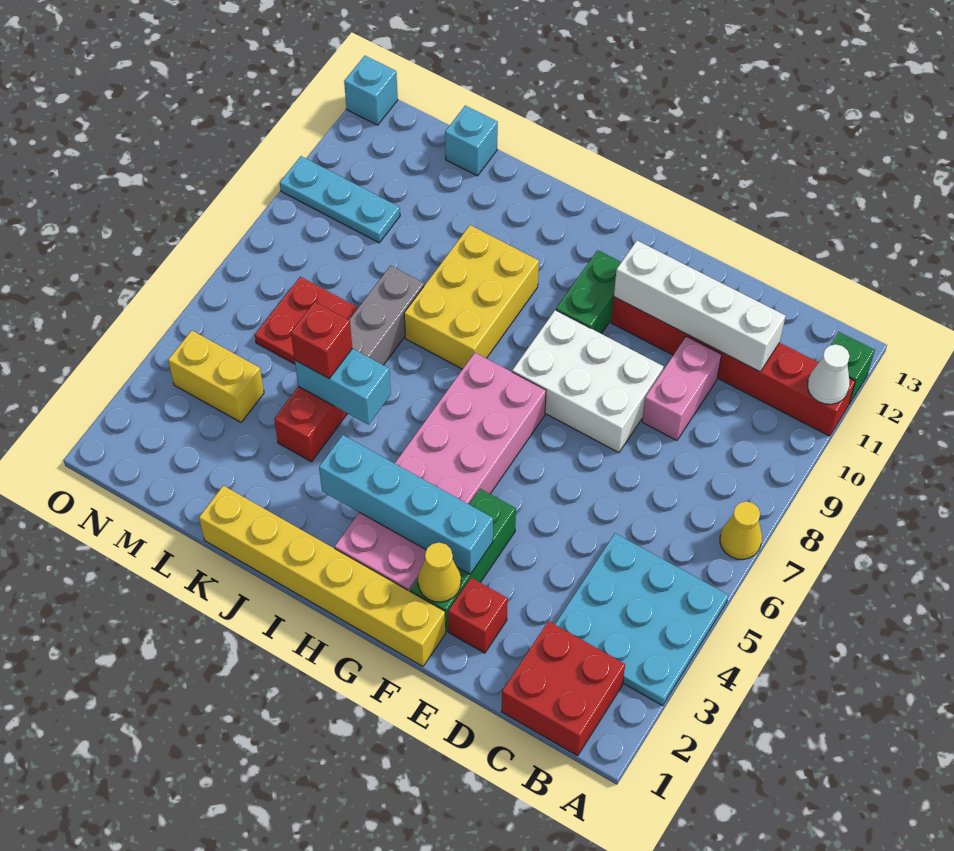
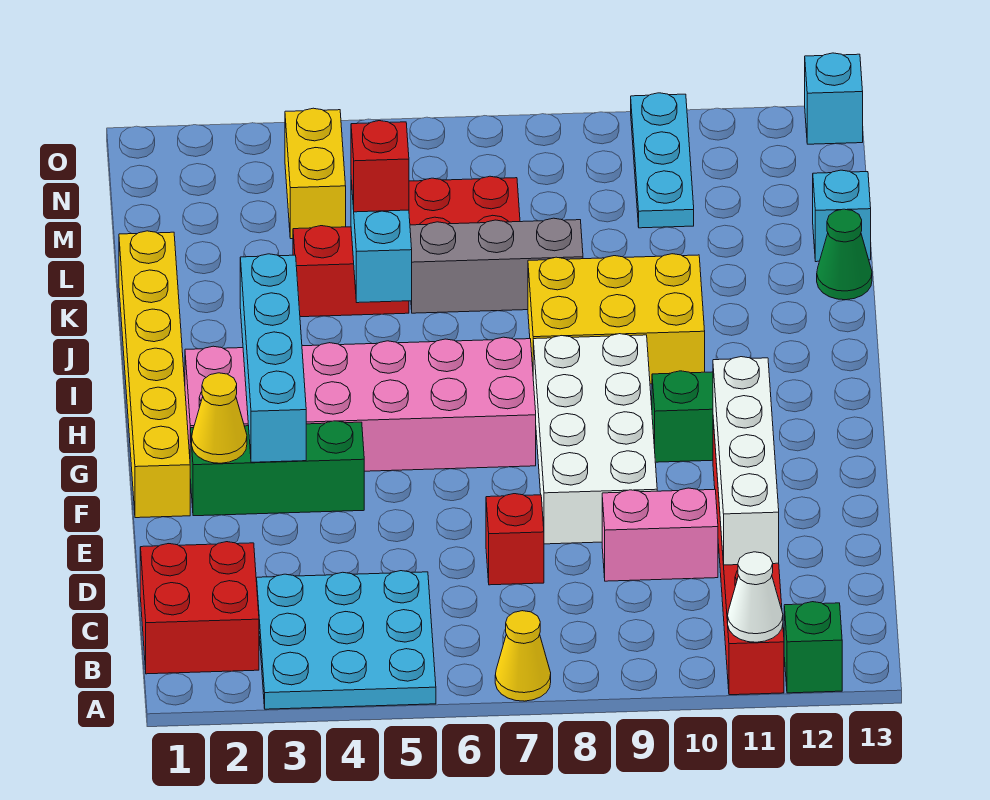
red brick E2 level 1 -> red brick D7 level 1
white brick E8:G9 level 1 -> white brick E8:H9 level 1
none -> green cone K13 level 1

